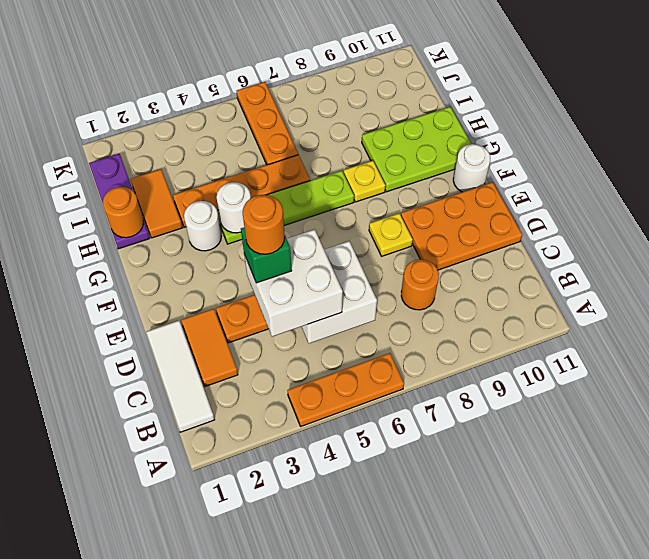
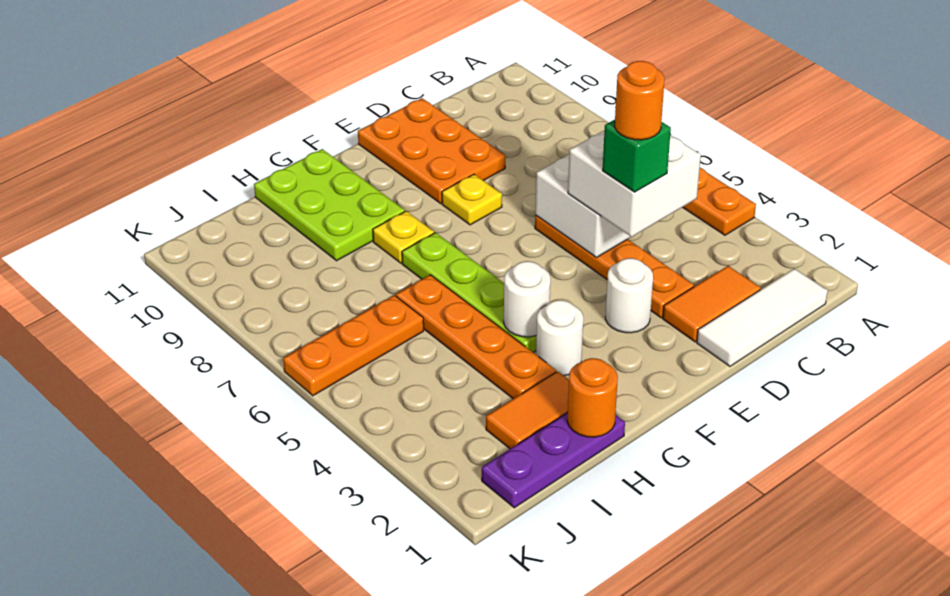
orange round brick C8 level 1 -> none
white round brick F11 level 1 -> white round brick E3 level 1

